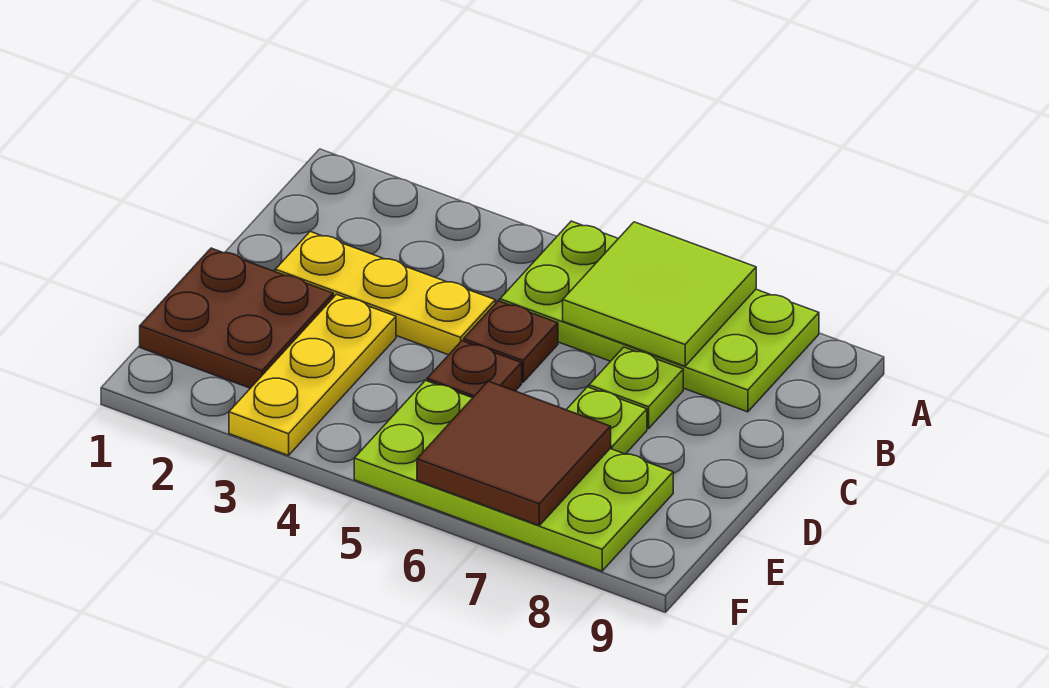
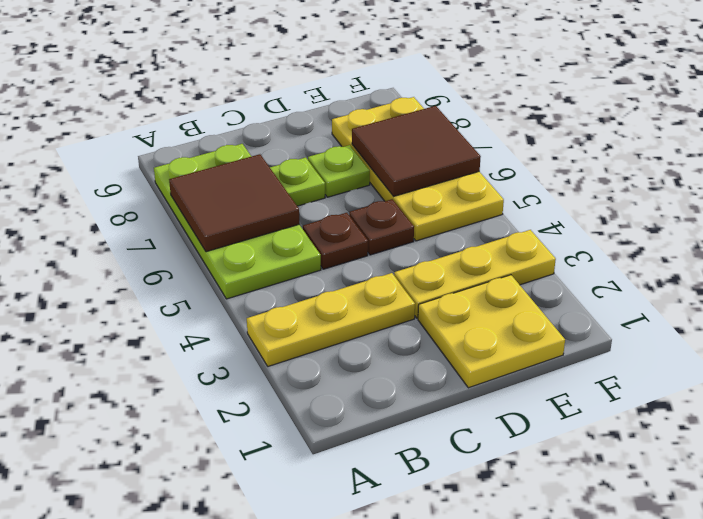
lime tile A6:B7 level 2 -> brown tile A6:B7 level 2
yellow plate C2:C4 level 1 -> yellow plate A3:C3 level 1
brown plate D1:E2 level 1 -> yellow plate D1:E2 level 1
lime plate E5:F8 level 1 -> yellow plate E5:F8 level 1

